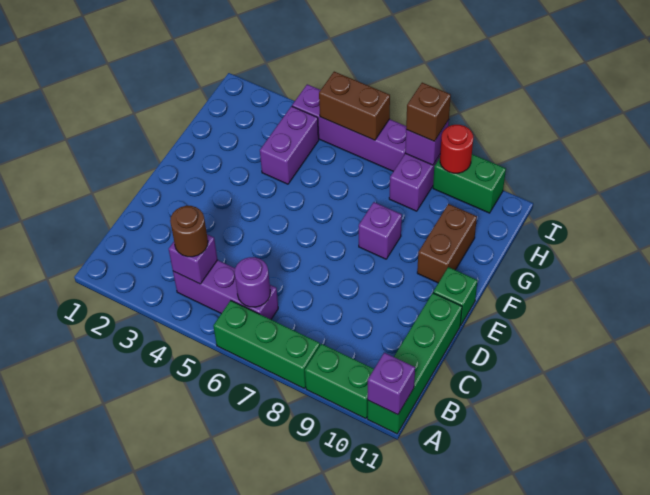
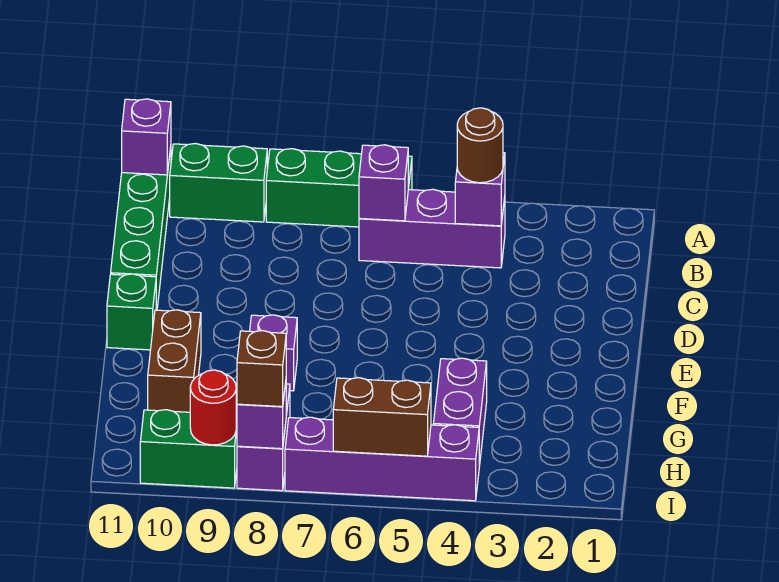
purple round brick B6 level 2 -> purple brick B6 level 2

